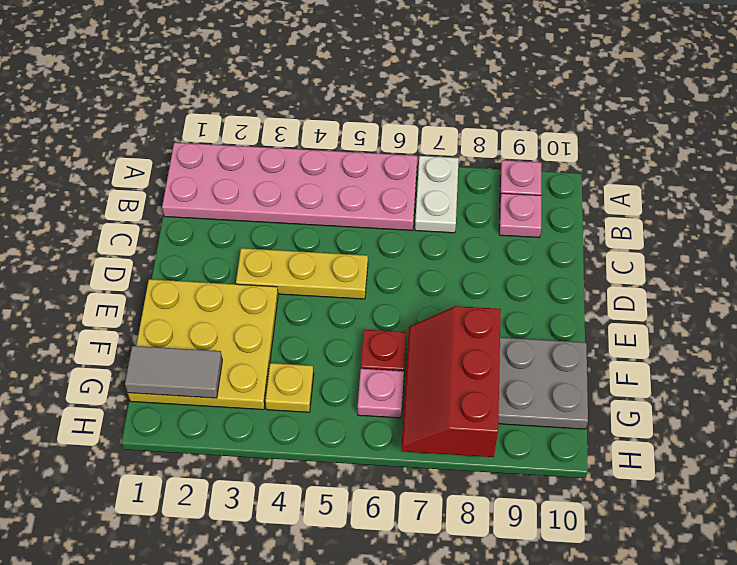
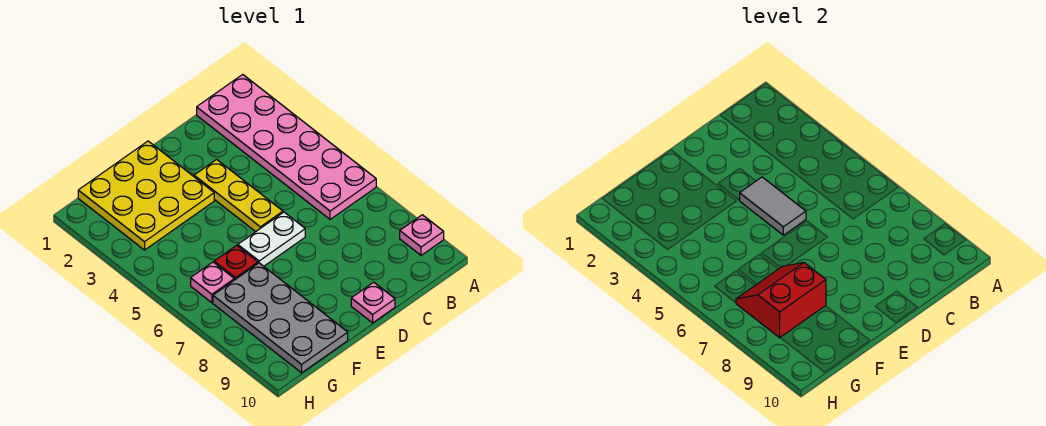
white plate A7:B7 level 1 -> white plate D6:E6 level 1
pink plate B9 level 1 -> pink plate D10 level 1
red slope F7:H8 level 2 top 8 -> red slope F7:G8 level 2 top 8
grey tile G1:G2 level 2 -> grey tile D4:D5 level 2
yellow plate G4 level 1 -> none

